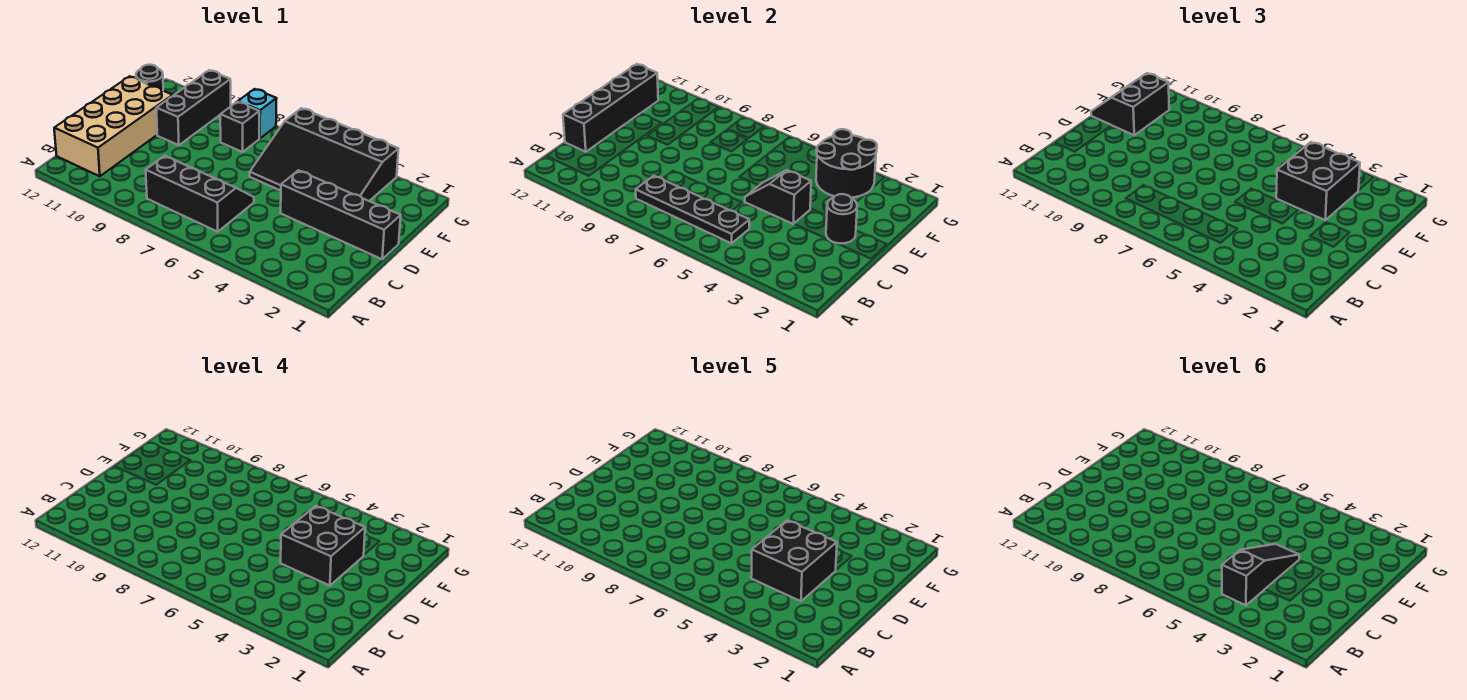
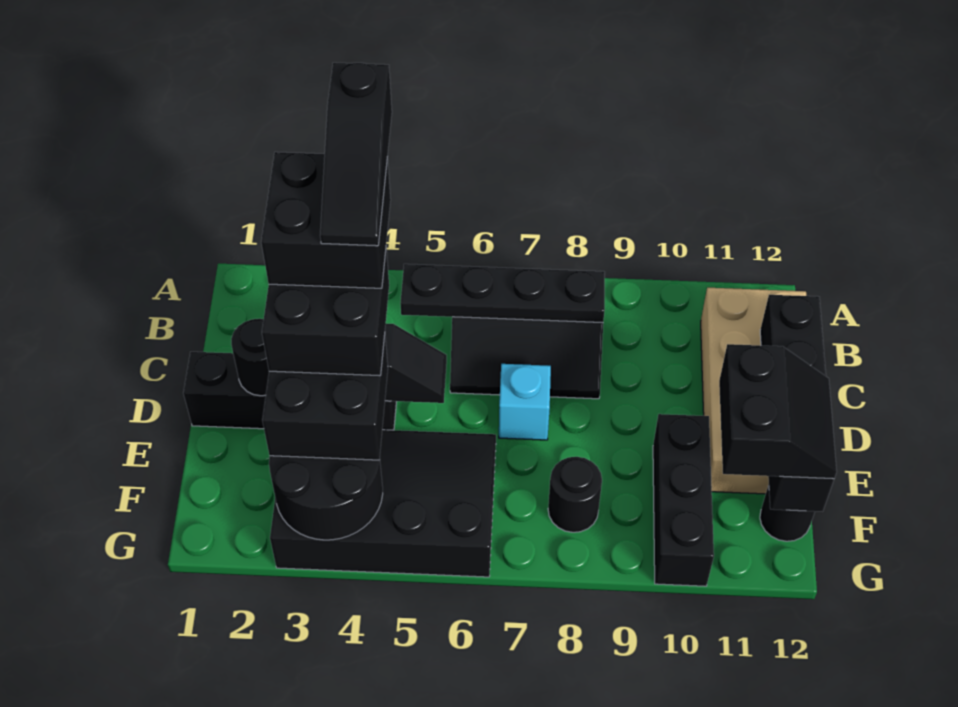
black brick F8 level 1 -> black round brick F8 level 1
cyan brick G8 level 1 -> cyan brick D7 level 1

